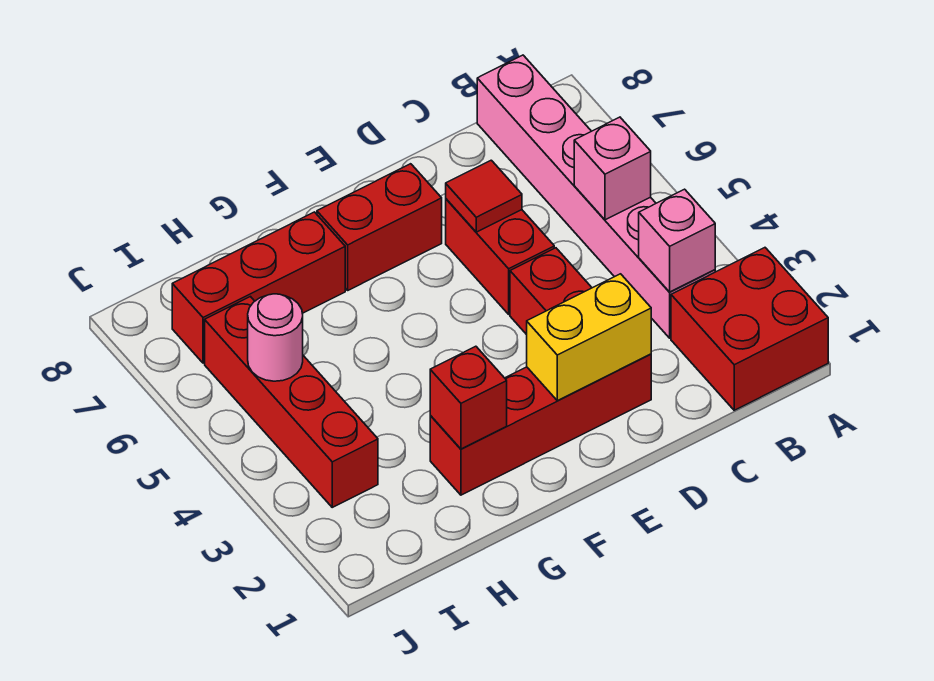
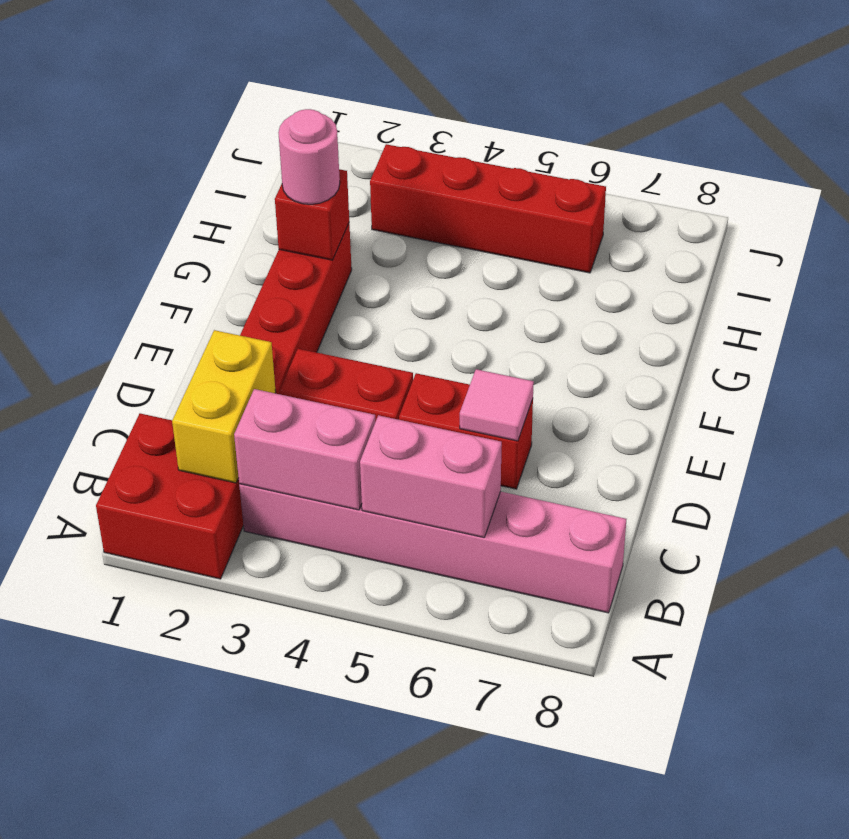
pink brick B3 level 2 -> pink brick B3:B4 level 2
pink brick B5 level 2 -> pink brick B5:B6 level 2
yellow brick D2:E2 level 2 -> yellow brick B2:C2 level 2
red tile D6 level 2 -> pink tile D6 level 2
red brick E7:F7 level 1 -> none
red brick G7:I7 level 1 -> none
pink round brick I5 level 2 -> pink round brick G2 level 3

